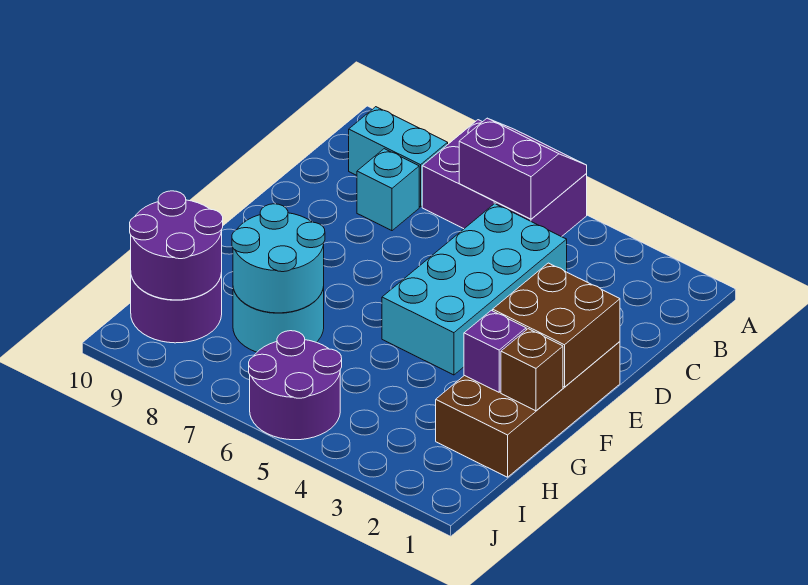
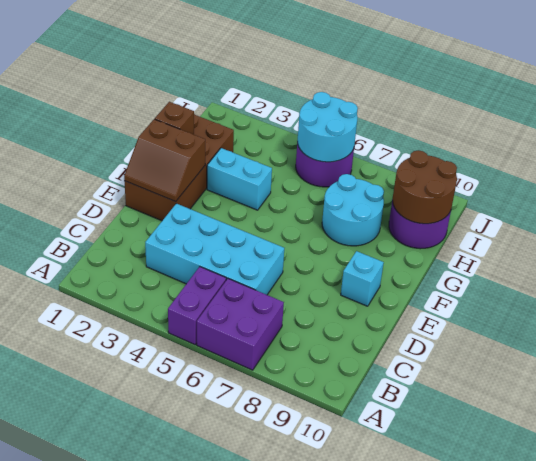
purple slope A5:B6 level 2 top B -> none
cyan brick B8:B9 level 1 -> cyan brick G3:G4 level 1
cyan brick C4:F5 level 1 -> cyan brick C3:D6 level 1
cyan brick C8 level 1 -> cyan brick E9 level 1
brown brick E1:F2 level 2 -> brown slope E1:F2 level 2 top F
purple brick G2 level 2 -> none
cyan round brick G7:H8 level 2 -> cyan round brick I5:J6 level 2
purple round brick H9:I10 level 2 -> brown round brick H9:I10 level 2

